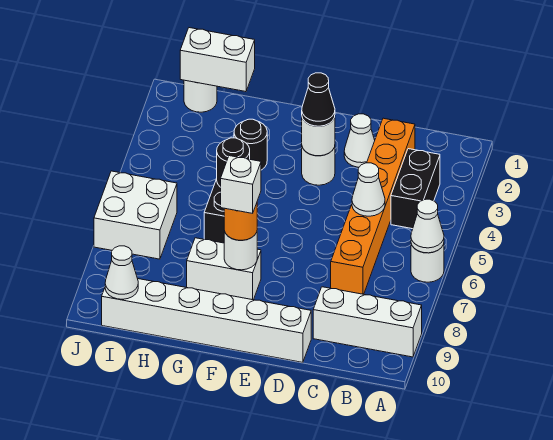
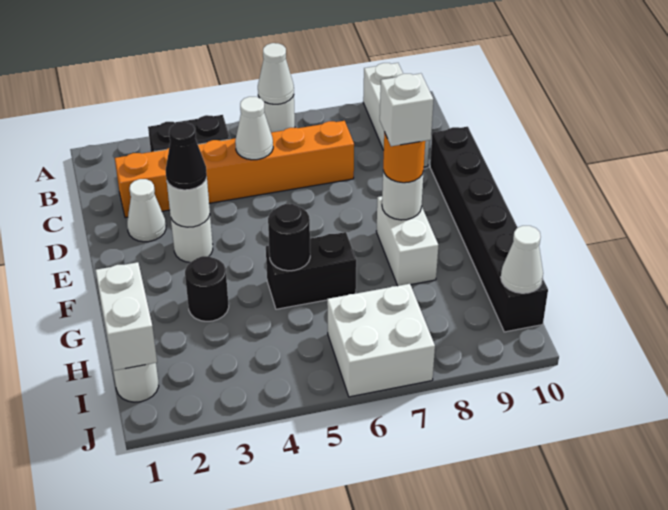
white brick D10:I10 level 1 -> black brick D10:I10 level 1

